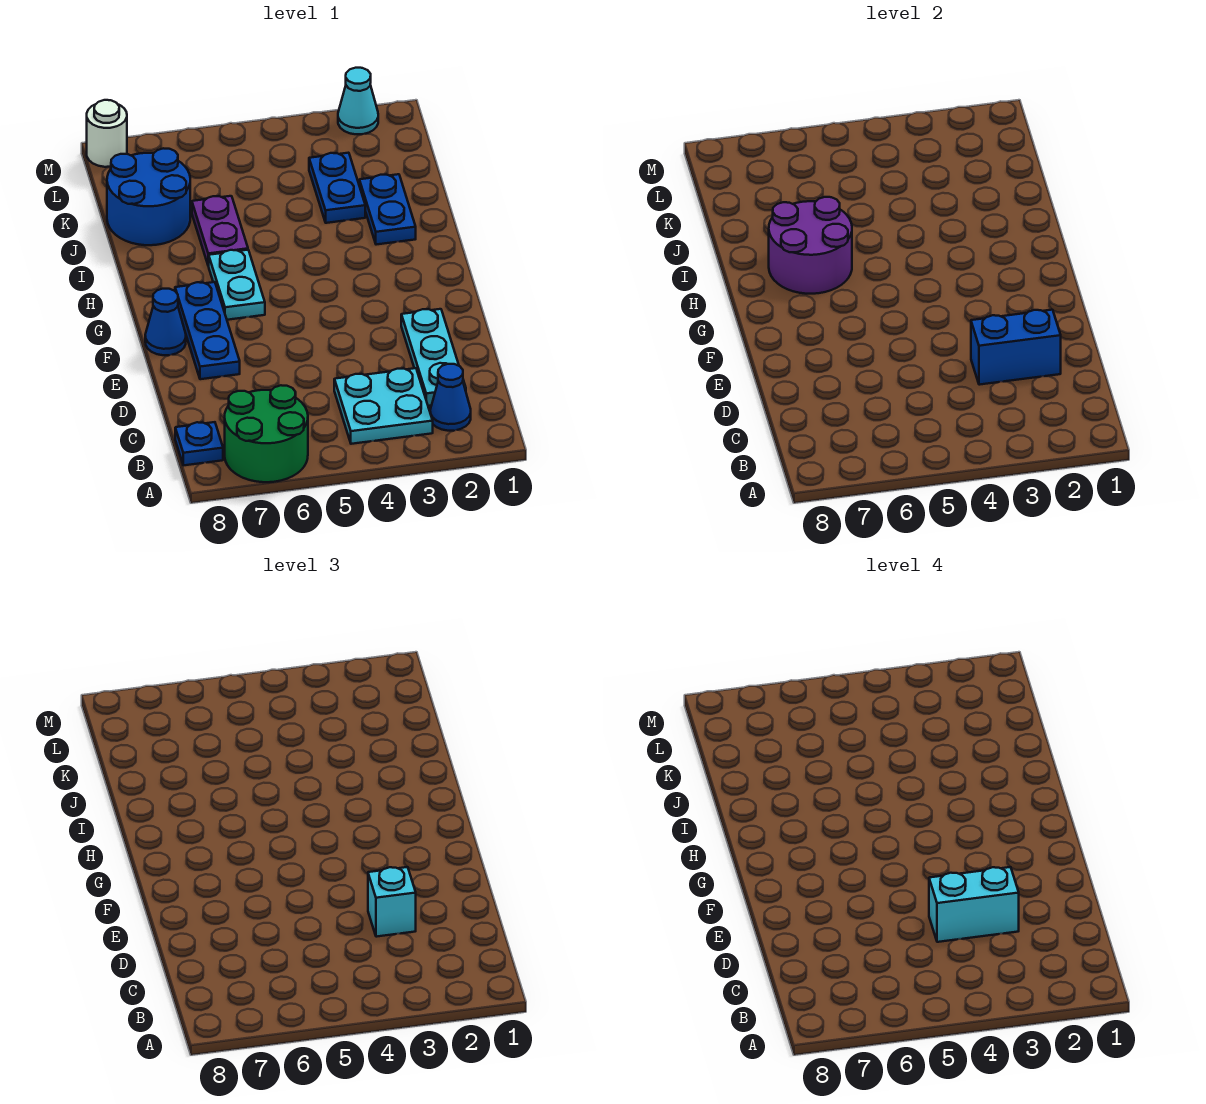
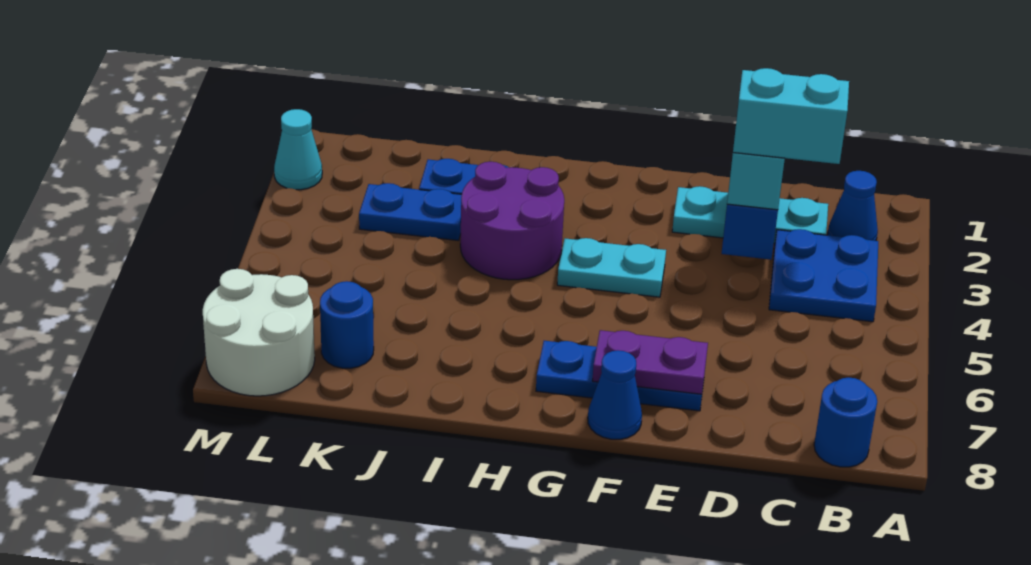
green round brick A6:B7 level 1 -> none
cyan plate B3:C4 level 1 -> blue plate B3:C4 level 1
blue plate B8 level 1 -> blue round brick B8 level 1
cyan brick D3:D4 level 4 -> cyan brick C3:D3 level 4
cyan plate G6:H6 level 1 -> cyan plate F4:G4 level 1
purple round brick H6:I7 level 2 -> purple round brick H3:I4 level 1
purple plate I6:J6 level 1 -> purple plate E7:F7 level 2
blue round brick J7:K8 level 1 -> blue round brick K7 level 1
white round brick M8 level 1 -> white round brick L7:M8 level 1

